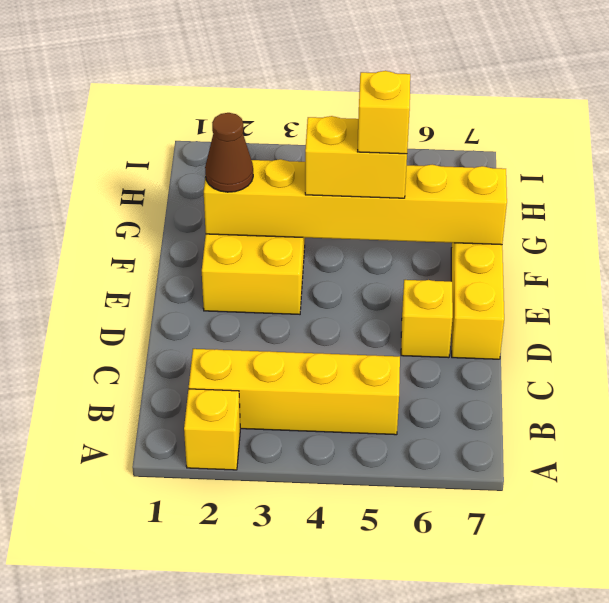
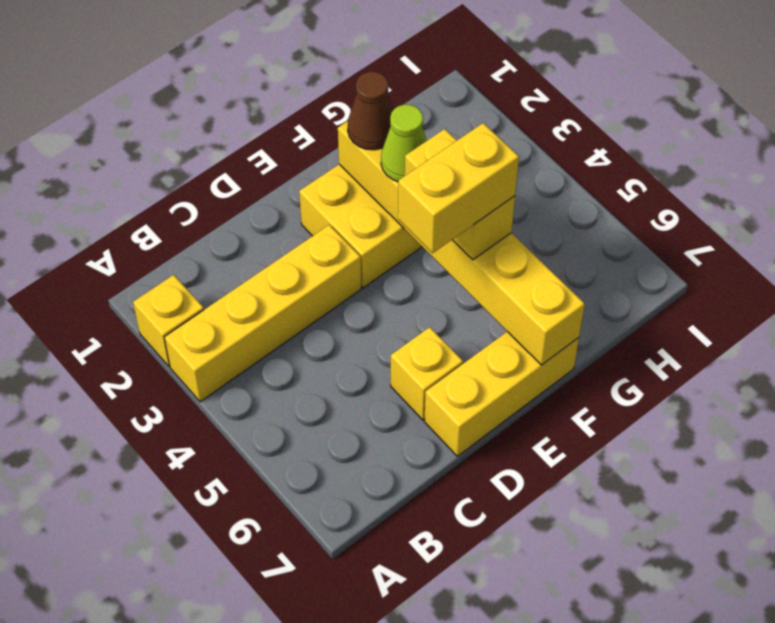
yellow brick B2:B5 level 1 -> yellow brick A3:D3 level 1
none -> lime cone F3 level 3
yellow brick F5 level 4 -> yellow brick E5:F5 level 4

